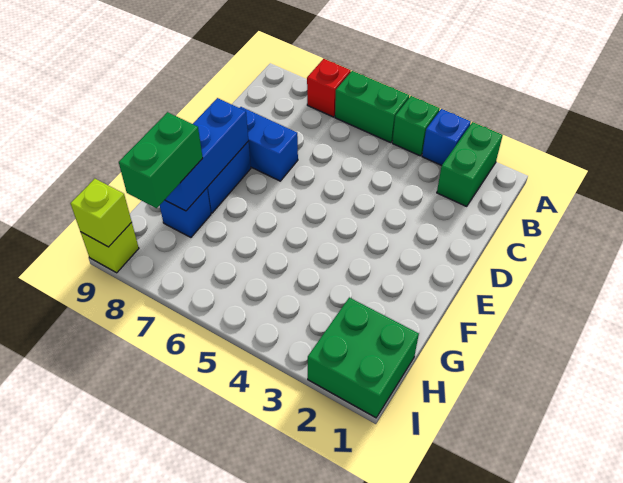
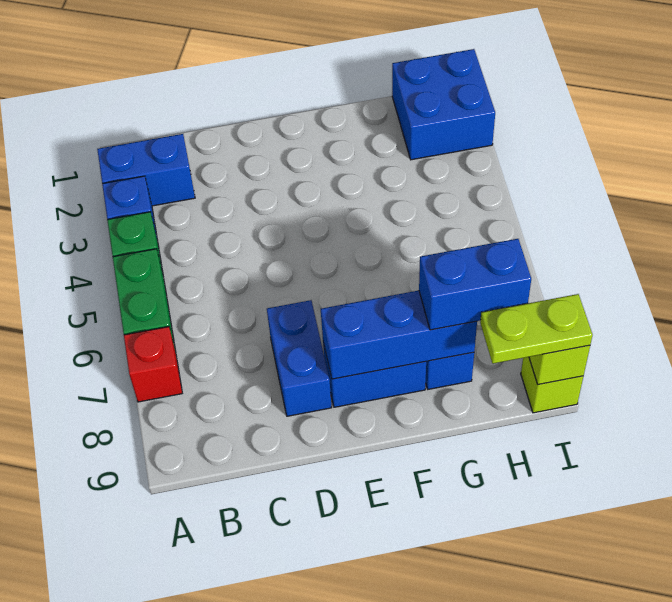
green brick A2:B2 level 1 -> blue brick A2:B2 level 1
green brick G8:H8 level 3 -> blue brick G8:H8 level 3
green brick H1:I2 level 1 -> blue brick H1:I2 level 1
none -> lime plate H9:I9 level 3

